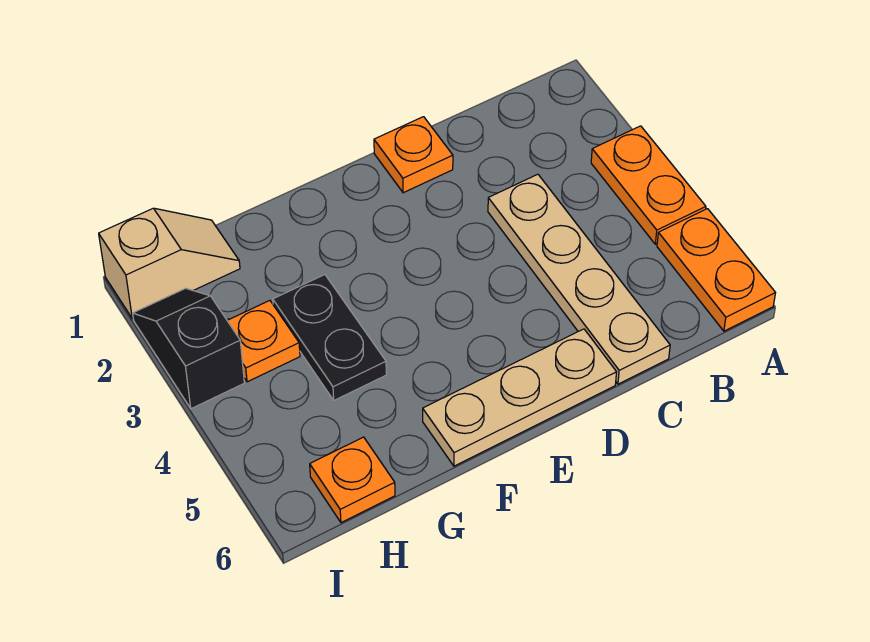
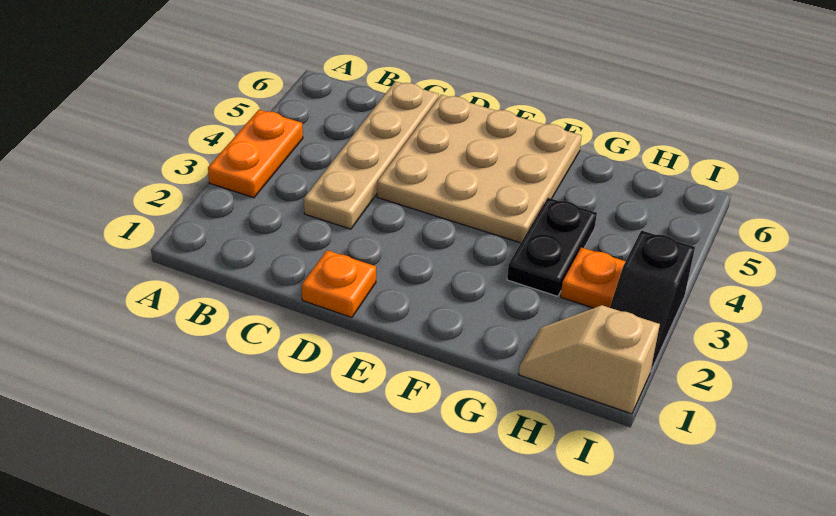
orange plate A5:A6 level 1 -> none
tan plate D6:F6 level 1 -> tan plate D4:F6 level 1
orange plate H6 level 1 -> none

